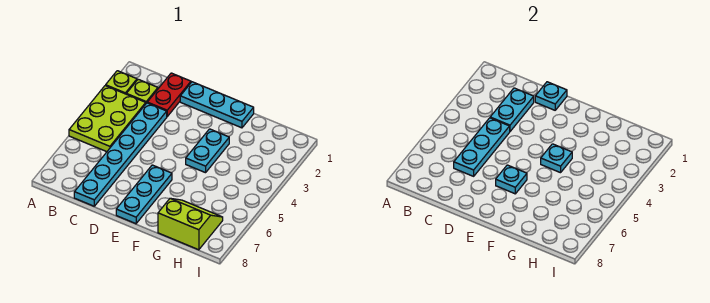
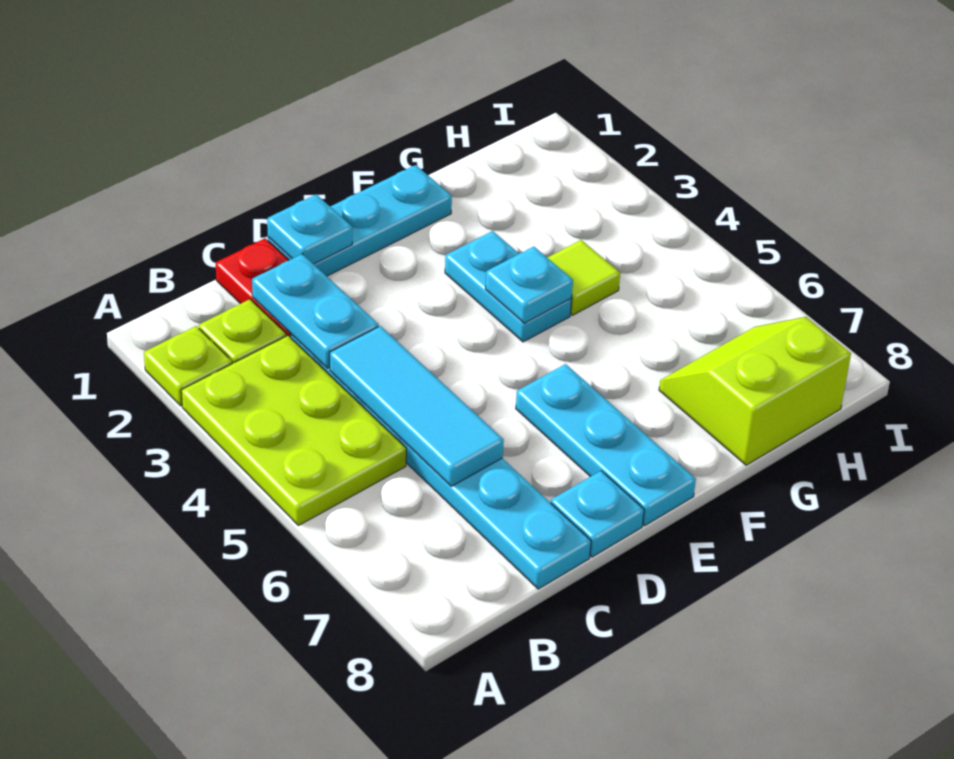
cyan plate C4:C6 level 2 -> cyan tile C4:C6 level 2
cyan plate E6 level 2 -> cyan plate D8 level 1
none -> lime tile G4 level 1

